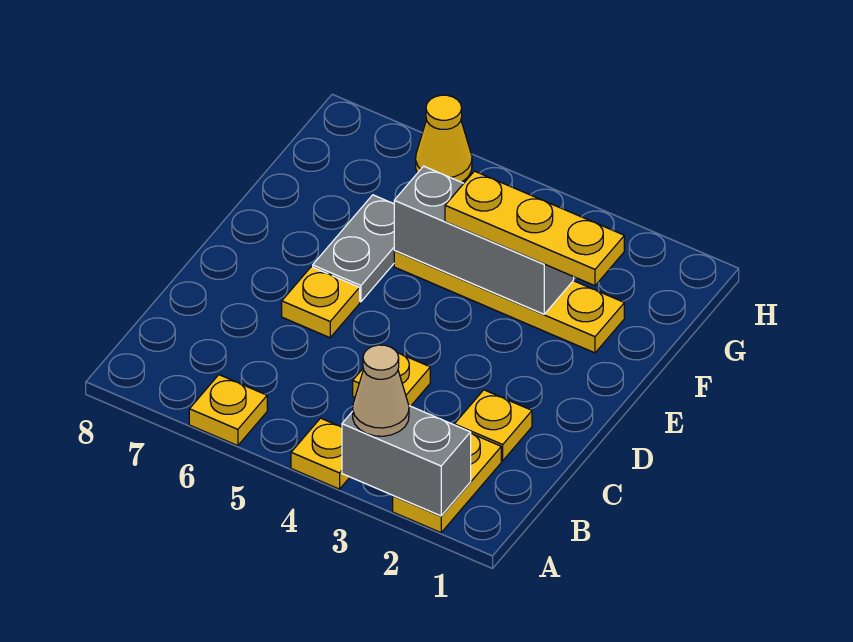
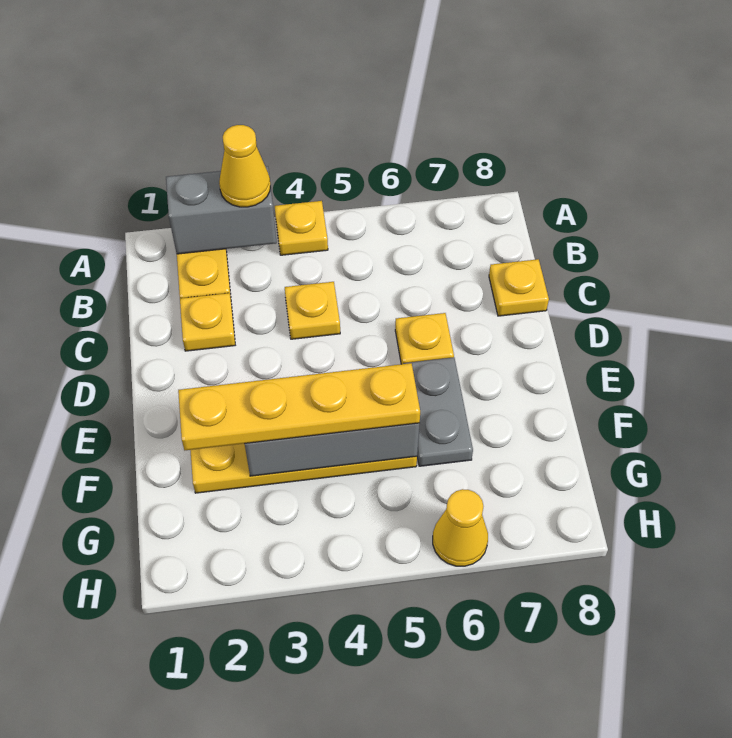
tan cone A3 level 3 -> yellow cone A3 level 3
yellow plate A6 level 1 -> yellow plate C8 level 1
yellow plate F2:F4 level 3 -> yellow plate F2:F5 level 3

